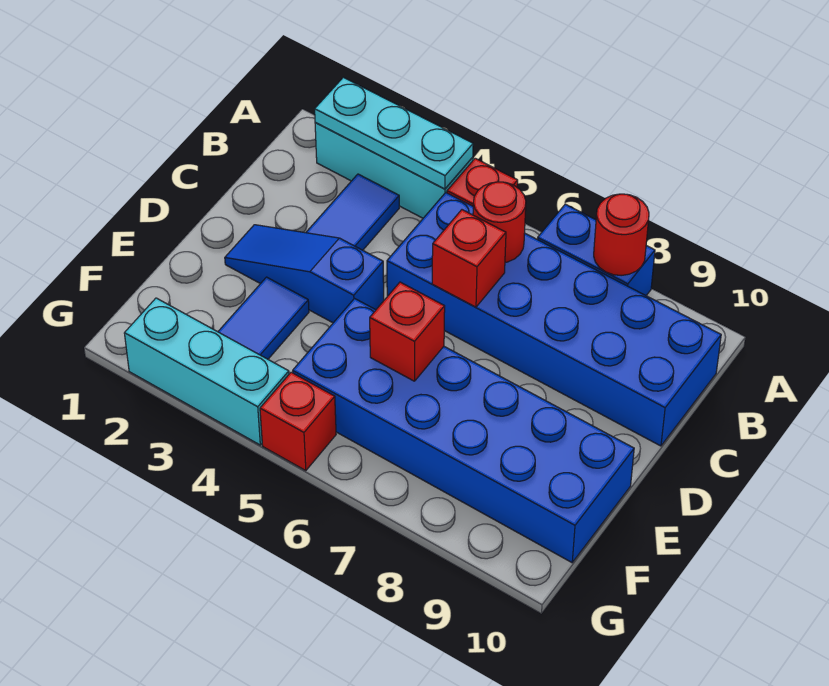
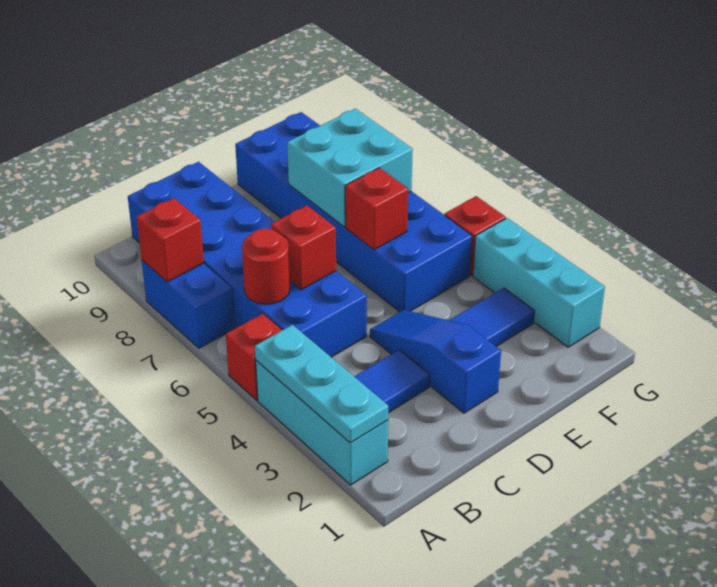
red round brick A8 level 2 -> red brick A8 level 2
blue slope D2:D4 level 1 top 4 -> blue slope D2:D4 level 1 top 2
none -> cyan brick E7:F8 level 2

